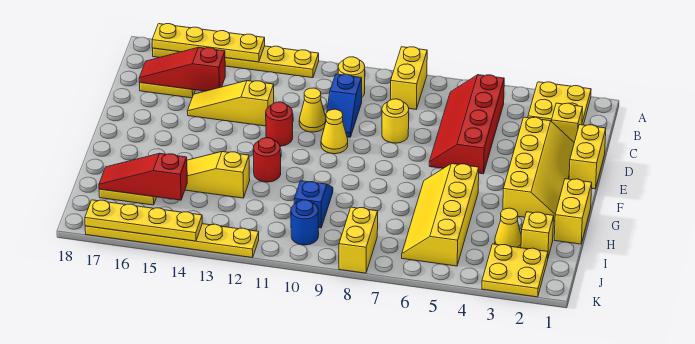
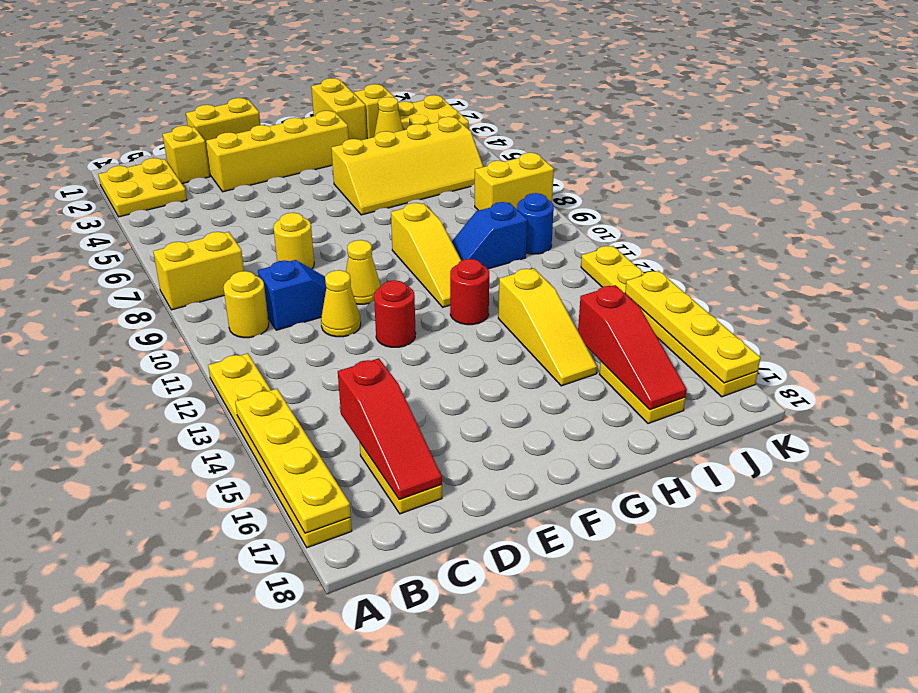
red slope B5:E6 level 1 top 5 -> none
yellow slope D13:D15 level 1 top 13 -> yellow slope G9:G11 level 1 top 9
yellow brick G1:H1 level 1 -> yellow brick H1:H2 level 1

